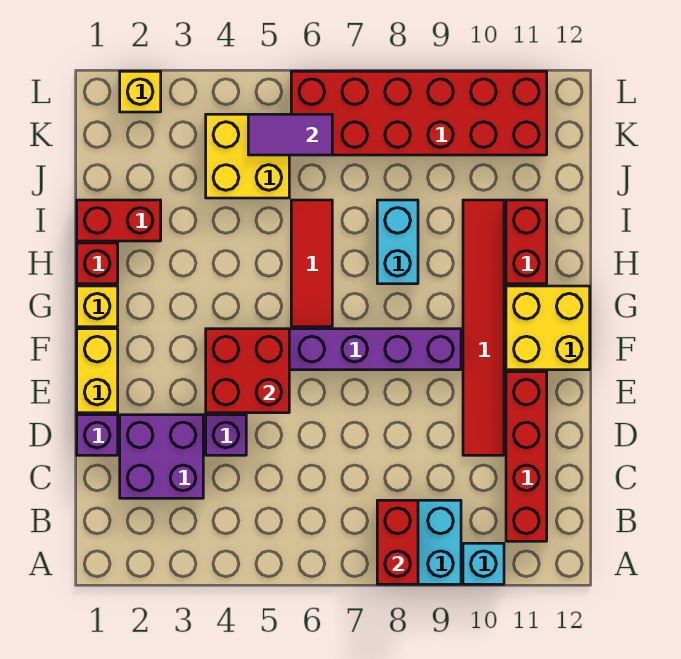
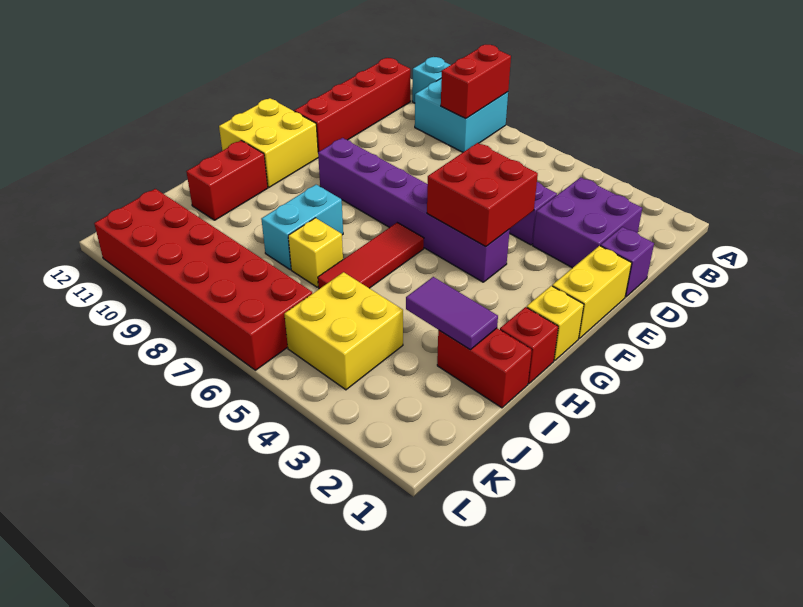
red tile D10:I10 level 1 -> none
purple tile K5:K6 level 2 -> purple tile I2:I3 level 2
yellow brick L2 level 1 -> yellow brick I7 level 1

